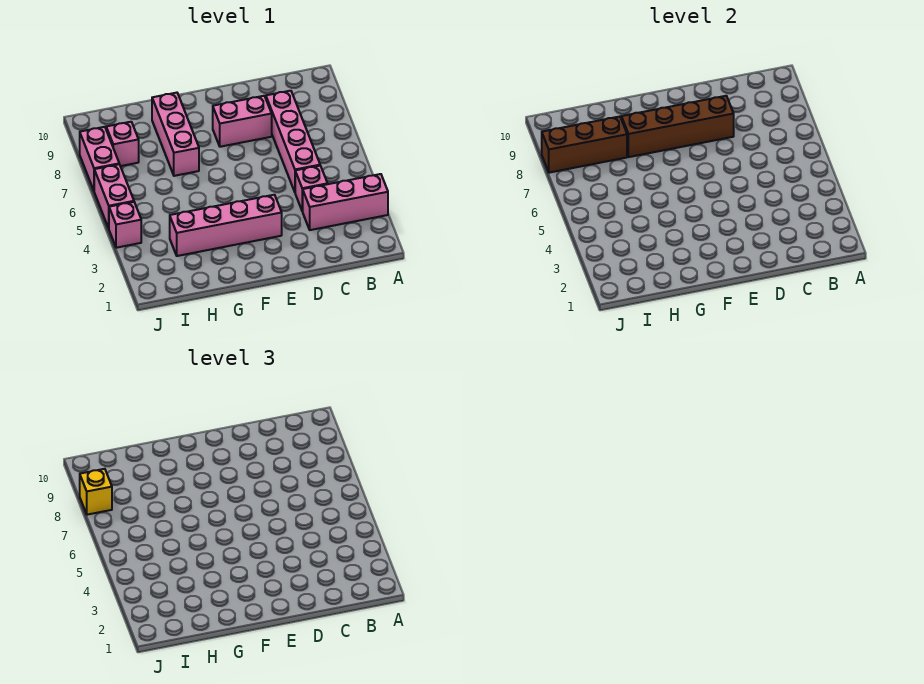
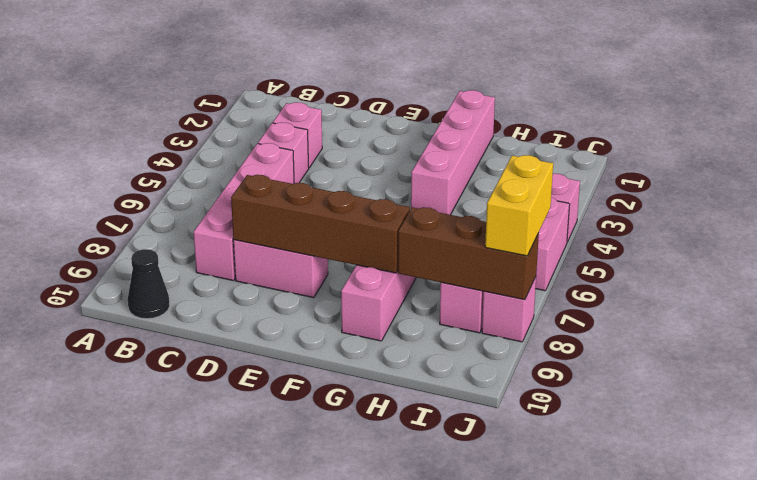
pink brick A3:C3 level 1 -> pink brick C3 level 1
none -> black cone B10 level 1
pink brick E3:H3 level 1 -> pink brick G1:G4 level 1
pink brick J7:J8 level 1 -> pink brick J8 level 1
yellow brick J8 level 3 -> yellow brick J7:J8 level 3

